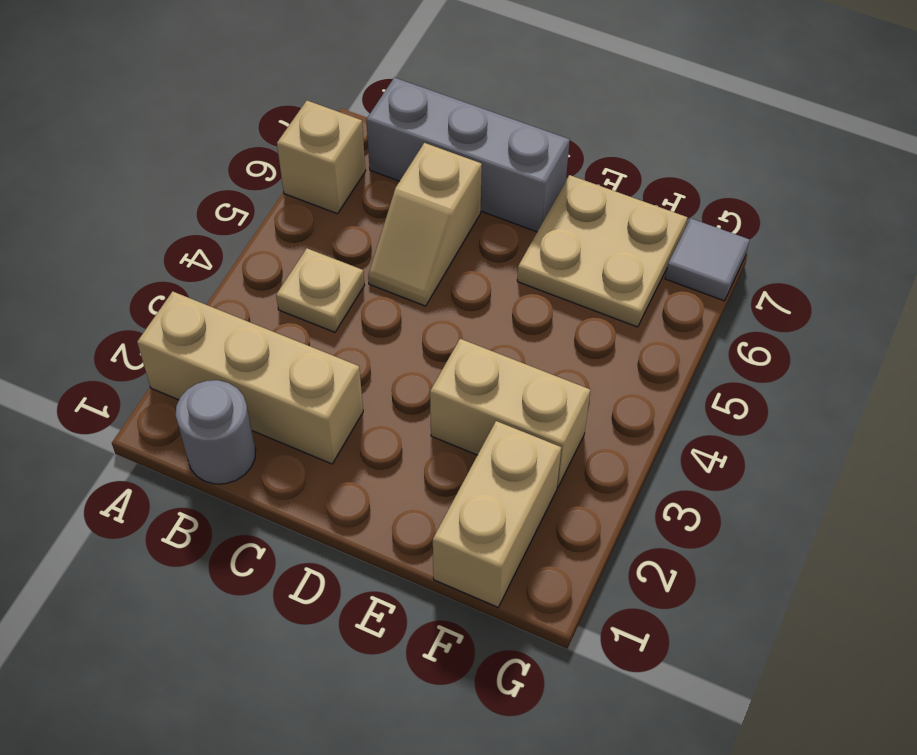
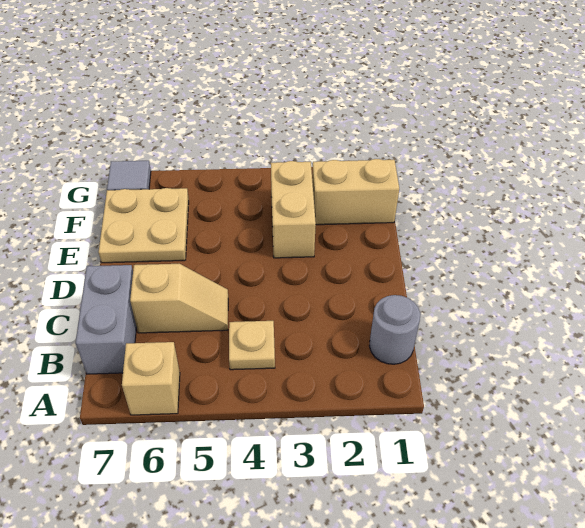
tan brick A2:C2 level 1 -> none
grey brick B7:D7 level 1 -> grey brick B7:C7 level 1

